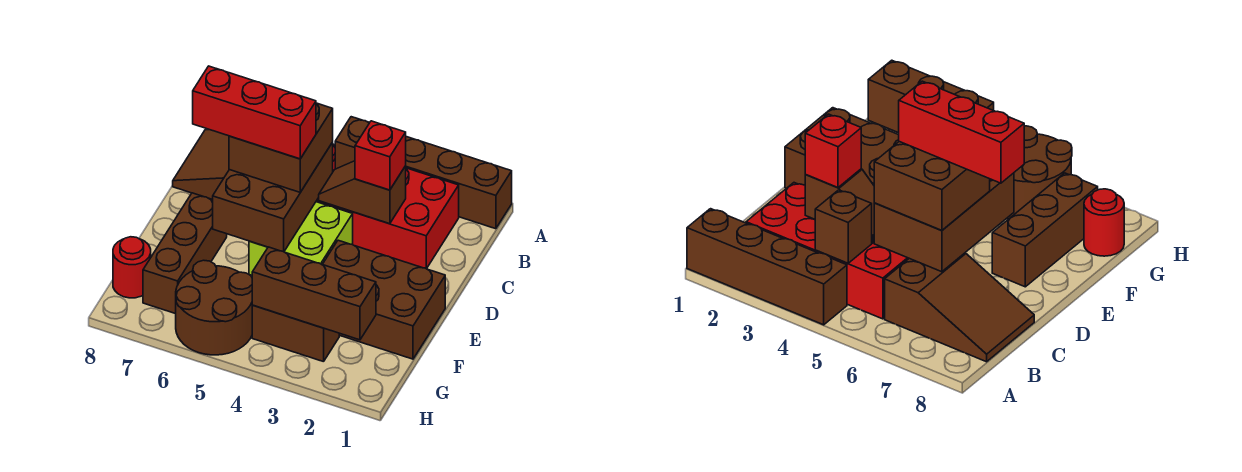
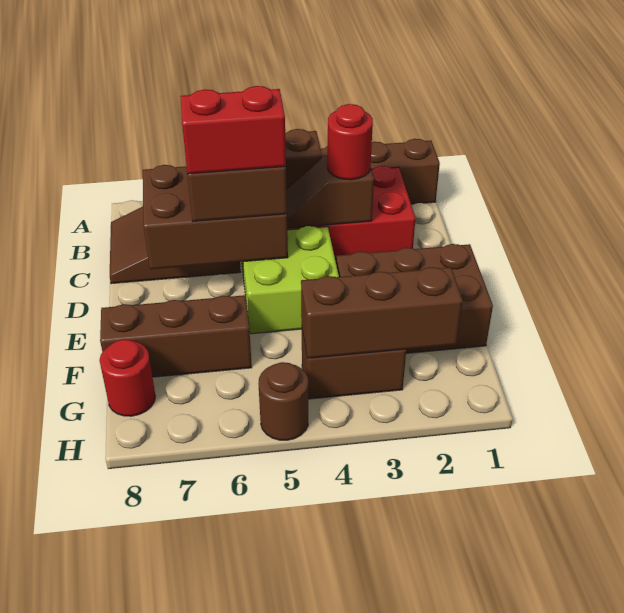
red brick C3 level 3 -> red round brick C3 level 3
brown brick C5:E6 level 2 -> brown brick C5:D7 level 2
red brick D5:D7 level 4 -> red brick D5:D6 level 4
brown brick E7:G7 level 1 -> brown brick F6:F8 level 1
brown round brick G5:H6 level 1 -> brown round brick H5 level 1

